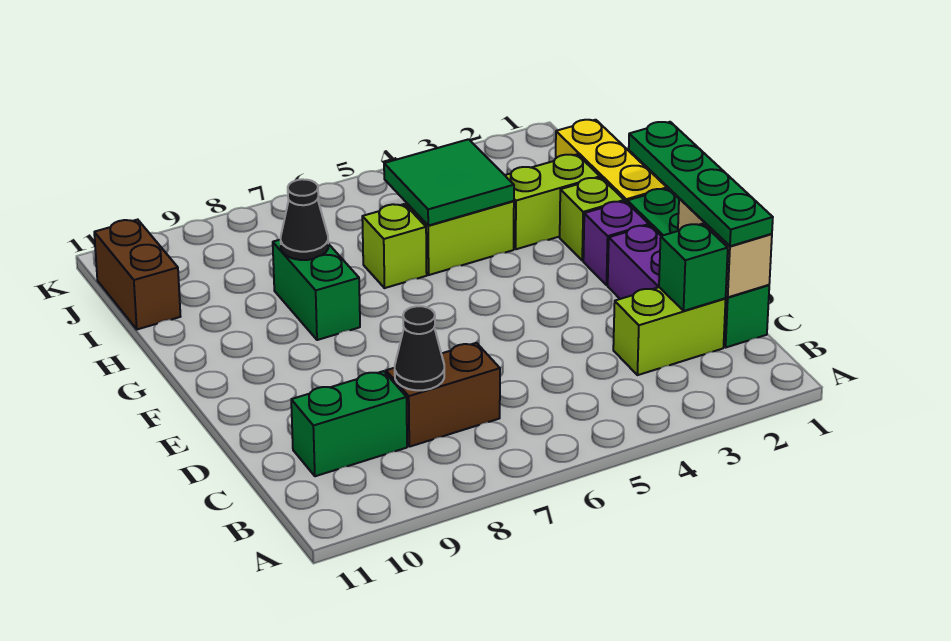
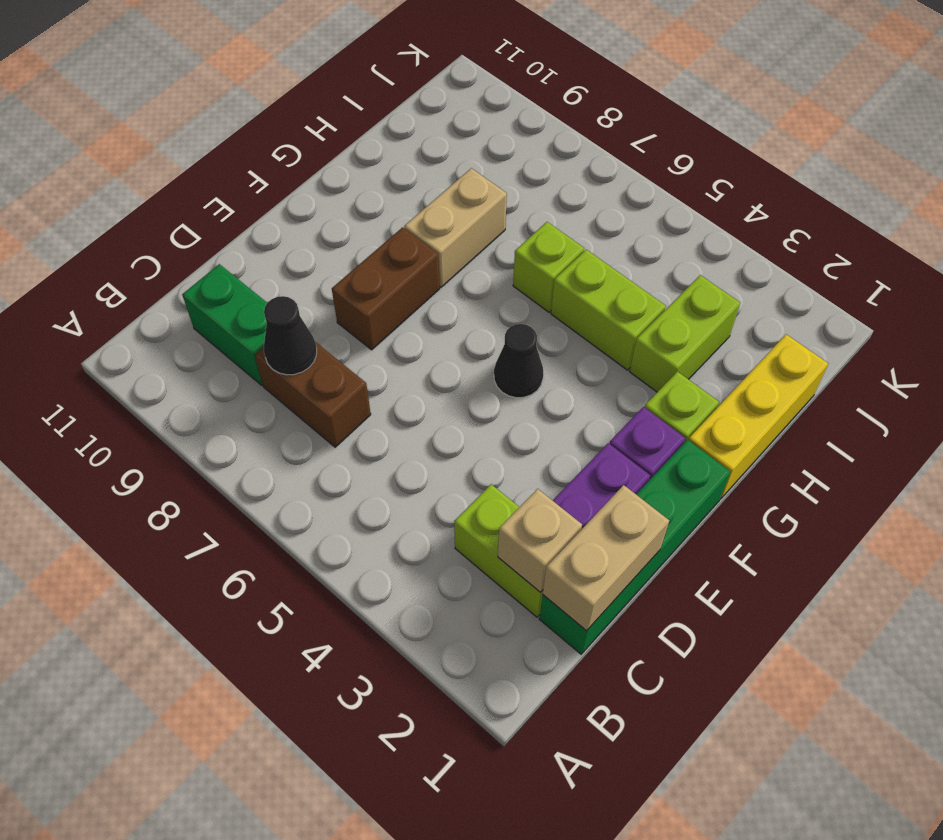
green plate C1:F1 level 3 -> none
green brick C2 level 2 -> tan brick C2 level 2
green brick G8:H8 level 1 -> tan brick G8:H8 level 1
lime brick H2:H3 level 1 -> lime brick H3:I3 level 1
green tile H4:I5 level 2 -> none
black cone H8 level 2 -> black cone F5 level 1
brown brick I11:J11 level 1 -> brown brick E8:F8 level 1

